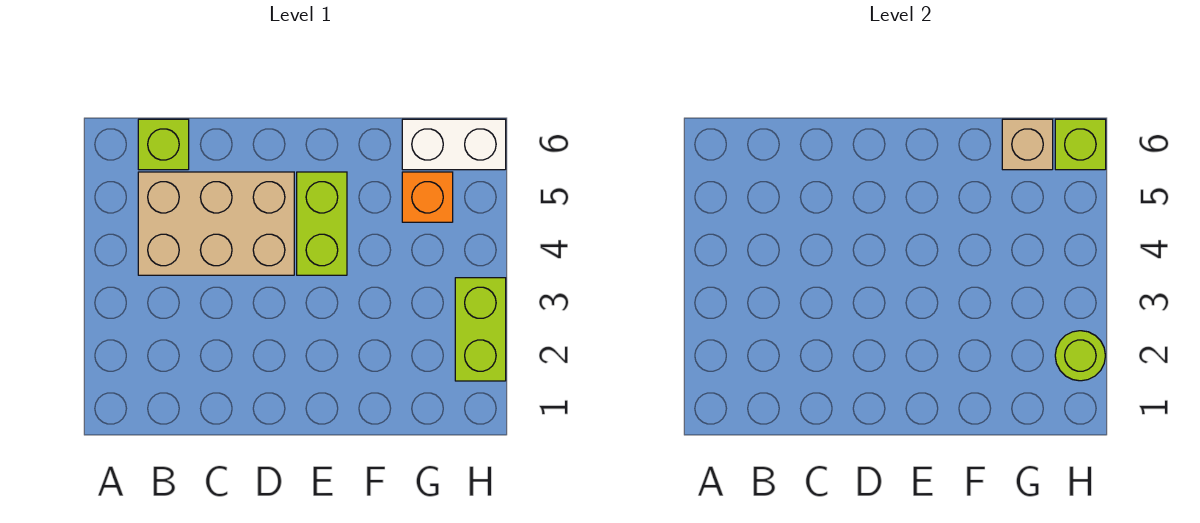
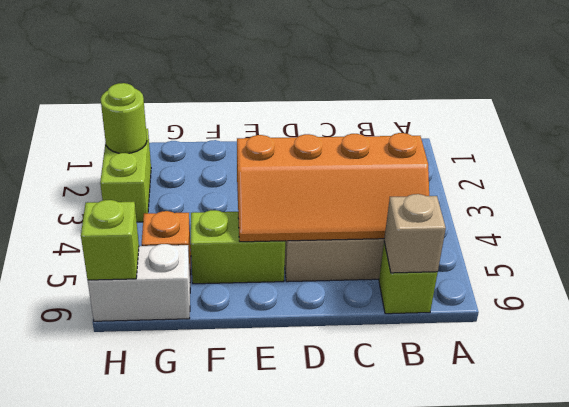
none -> orange slope B4:E5 level 2 top 4
lime brick E4:E5 level 1 -> lime brick E5:F5 level 1
tan brick G6 level 2 -> tan brick B6 level 2

